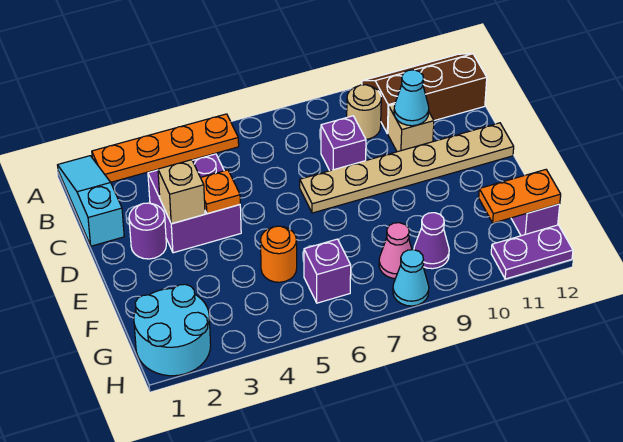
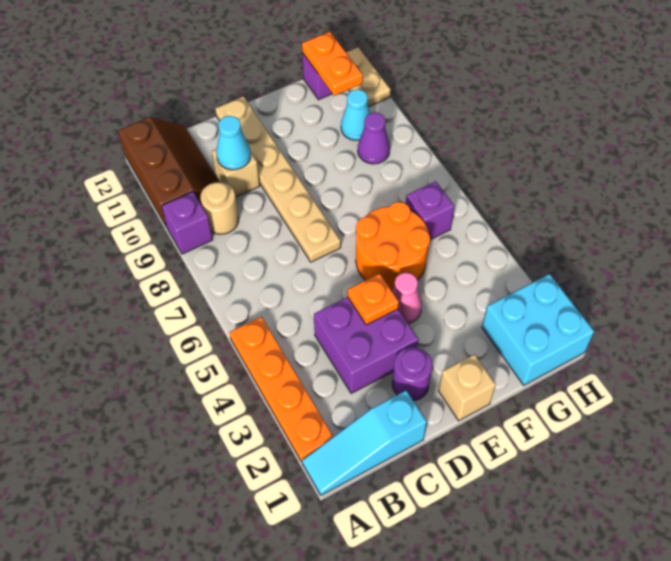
brown slope A10:B12 level 1 top B -> brown slope A10:B12 level 1 top A
purple brick C8 level 1 -> purple brick A9 level 1
tan brick D3 level 2 -> tan brick E1 level 1
orange round brick F5 level 1 -> orange round brick E5:F6 level 1
cyan round brick G1:H2 level 1 -> cyan brick G1:H2 level 1
pink cone G8 level 1 -> pink cone E4 level 1
cyan cone H8 level 1 -> cyan cone G10 level 1
purple plate H11:H12 level 1 -> tan plate H11:H12 level 1

